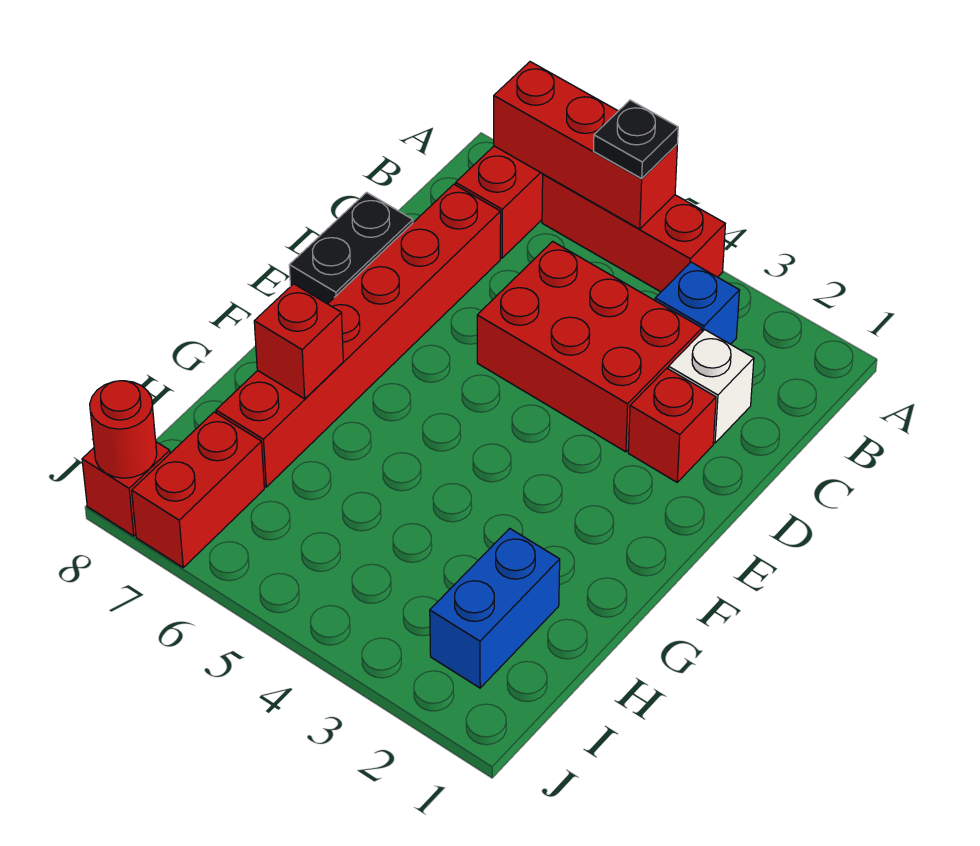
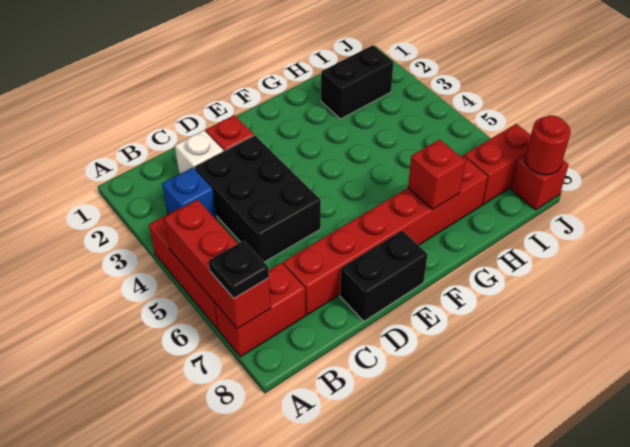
black plate A5 level 3 -> black plate A7 level 3
red brick C3:D5 level 1 -> black brick C3:D5 level 1
blue brick H2:I2 level 1 -> black brick H2:I2 level 1

